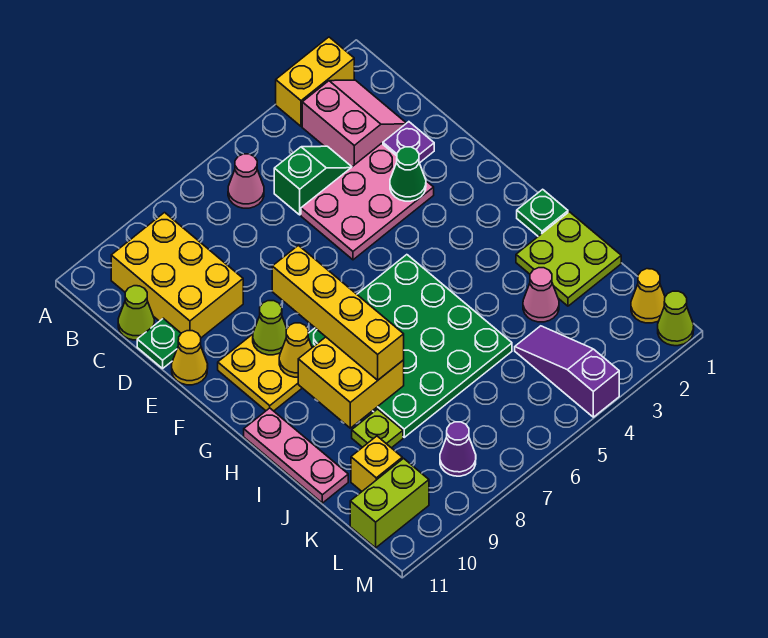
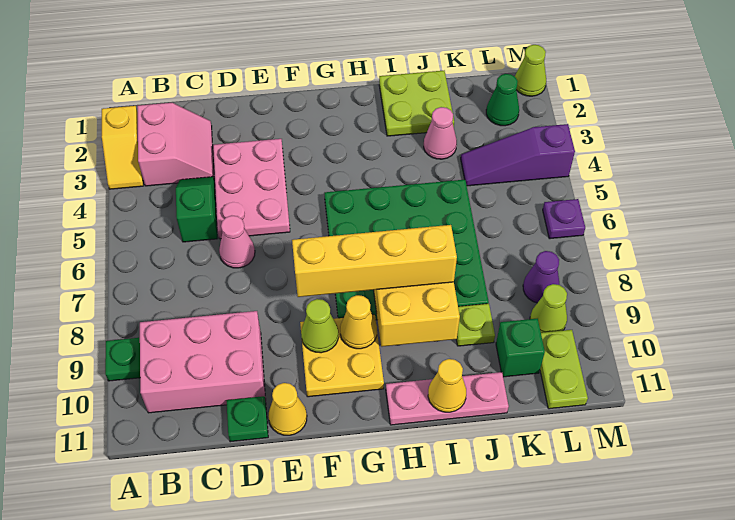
yellow brick A2:A3 level 1 -> yellow slope A2:A3 level 1 top 2
pink slope B2:C3 level 1 top 3 -> pink slope B2:C3 level 1 top B
pink cone B6 level 1 -> pink cone D6 level 1
yellow brick B9:D10 level 1 -> pink brick B9:D10 level 1
lime cone C11 level 1 -> lime cone L9 level 1
purple plate D2 level 1 -> purple plate M6 level 1
green cone E3 level 2 -> green cone L2 level 1
green plate H1 level 1 -> green plate A9 level 1
yellow brick K10 level 1 -> green brick K10 level 1
yellow cone L1 level 1 -> yellow cone I11 level 2
lime brick L10:L11 level 1 -> lime plate L10:L11 level 1

